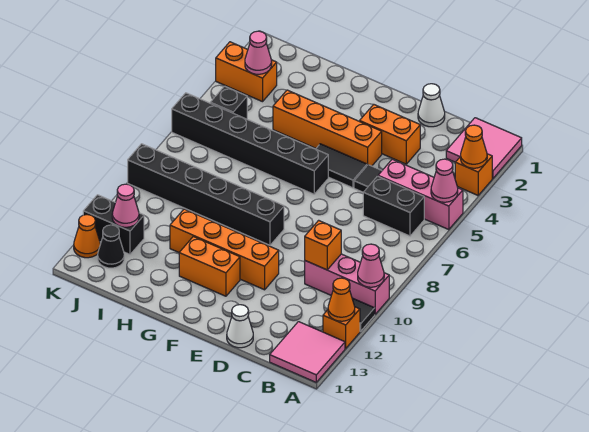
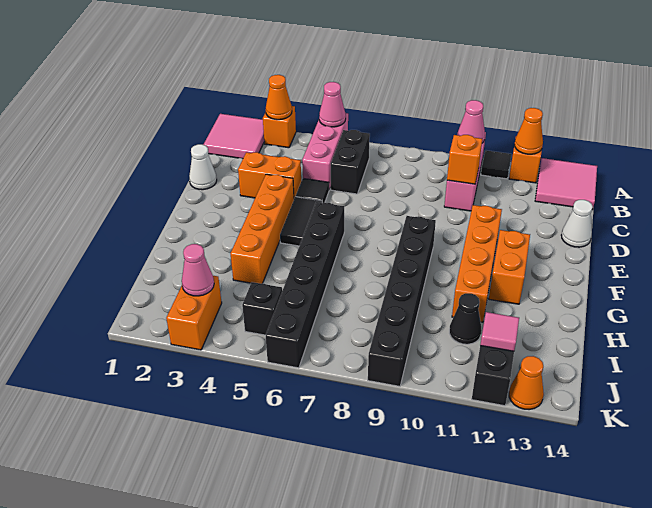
orange brick D3:E3 level 1 -> orange brick D3:D4 level 1
pink cone J12 level 2 -> pink tile J12 level 2
black cone J13 level 1 -> black cone I11 level 1

